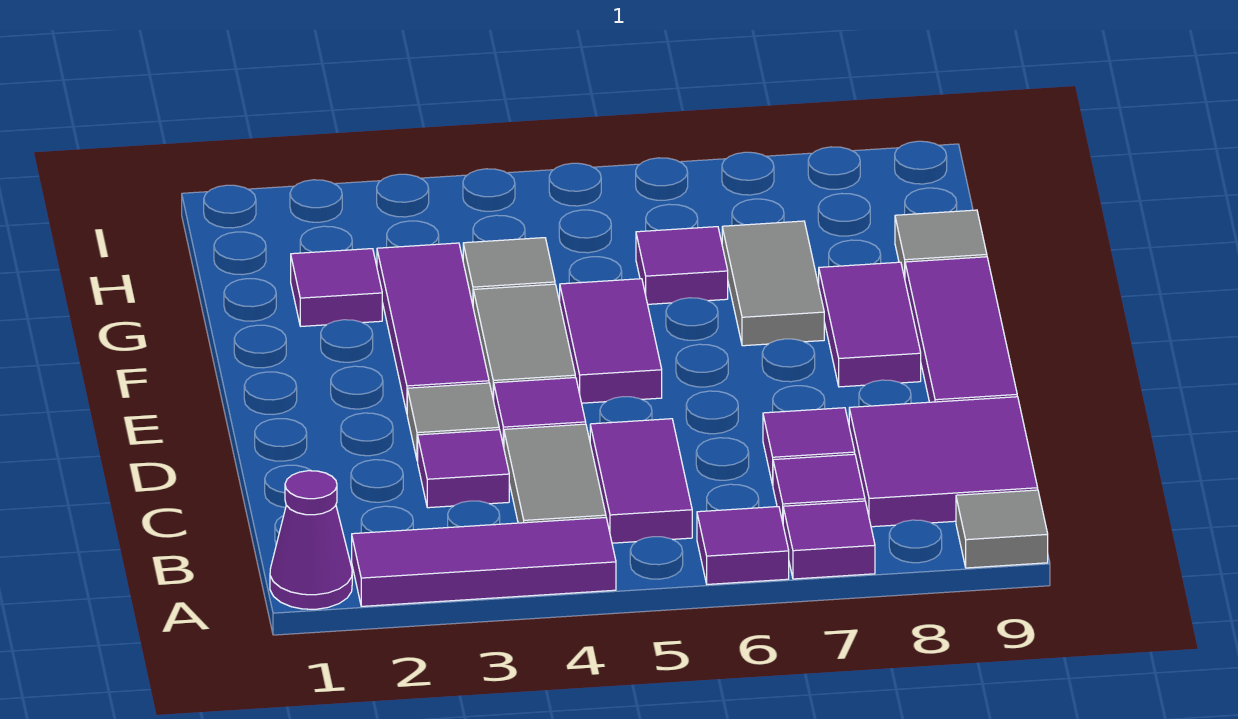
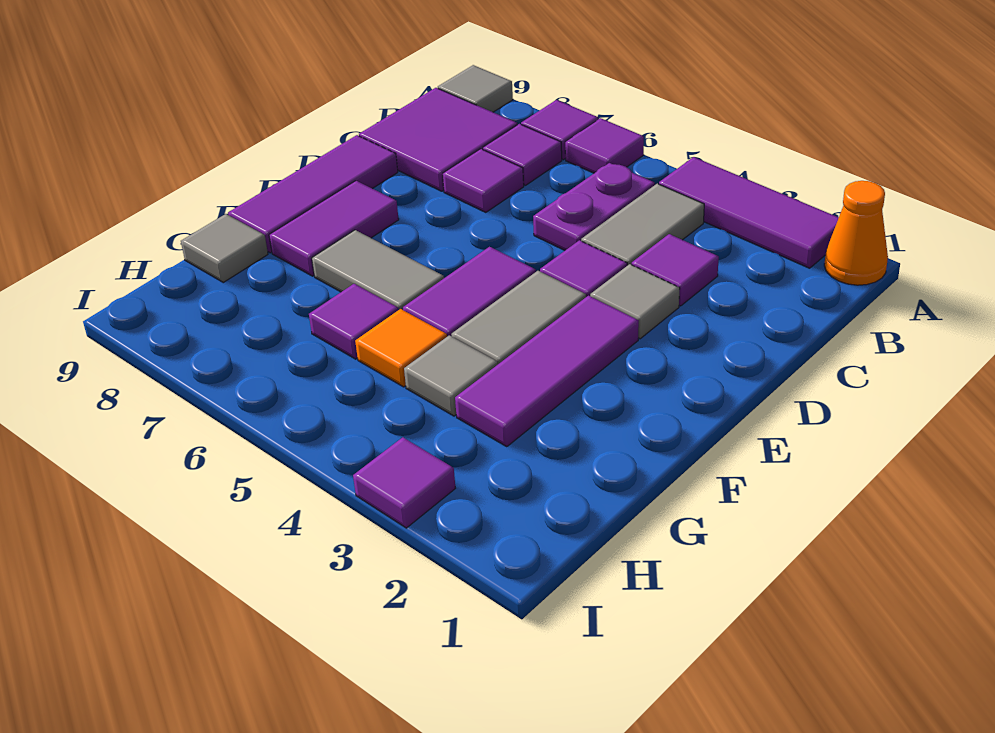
purple cone A1 level 1 -> orange cone A1 level 1
purple tile B5:C5 level 1 -> purple plate B5:C5 level 1
grey tile F7:G7 level 1 -> grey tile F6:F7 level 1
purple tile G2 level 1 -> purple tile I3 level 1
none -> orange tile G5 level 1

